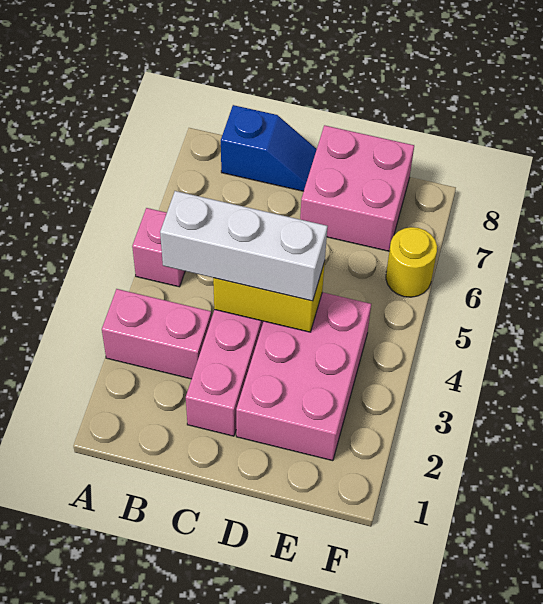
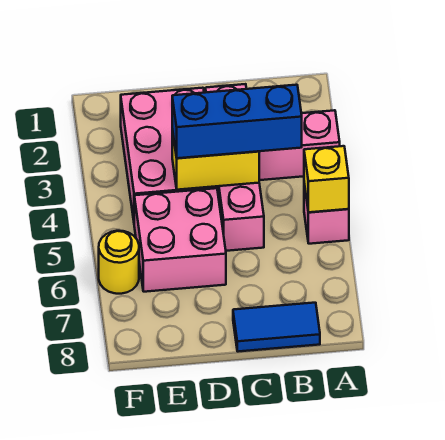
none -> yellow brick A5 level 2
white brick B4:D4 level 3 -> blue brick B4:D4 level 3
blue slope B8:C8 level 1 top B -> blue tile B8:C8 level 1
pink brick D7:E8 level 1 -> pink brick D5:E6 level 1

